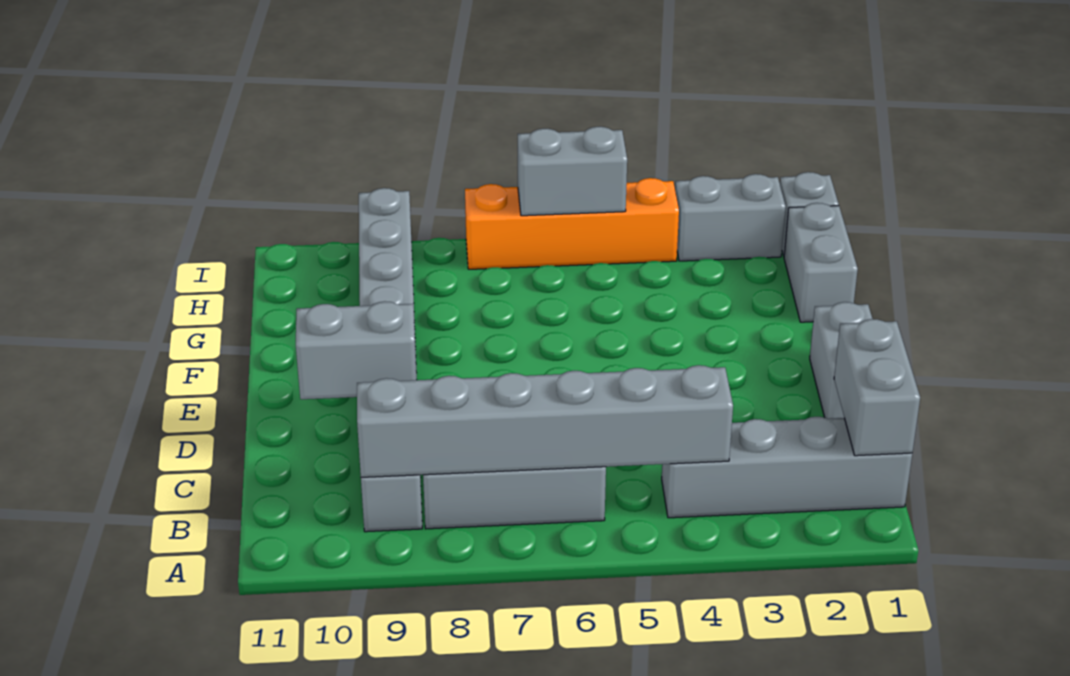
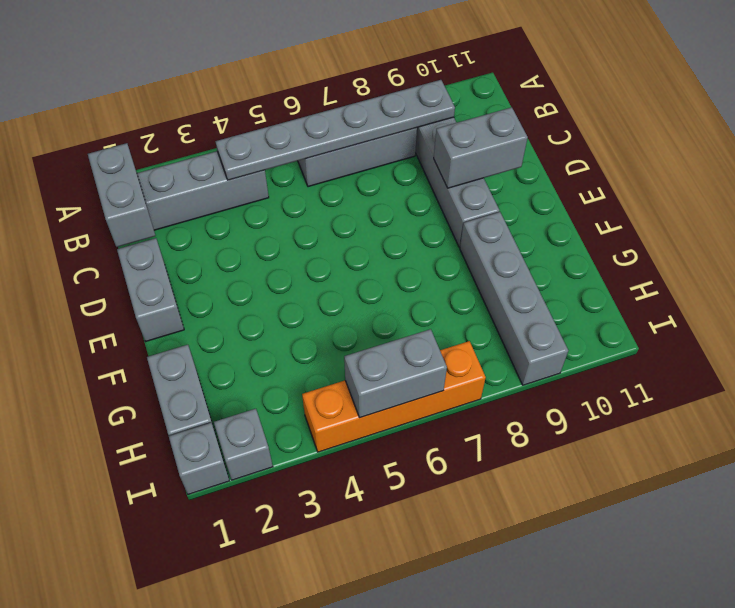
grey brick B4:B9 level 2 -> grey plate B4:B9 level 2
grey brick I2:I3 level 1 -> grey brick I2 level 1

